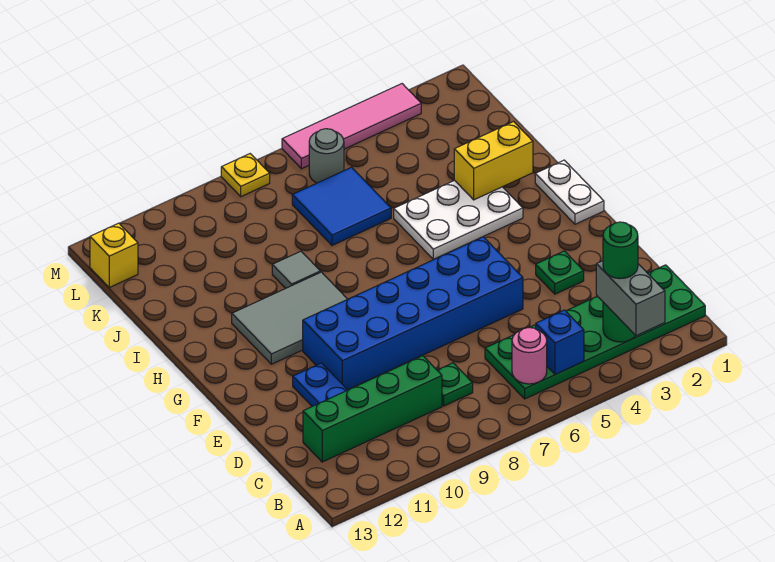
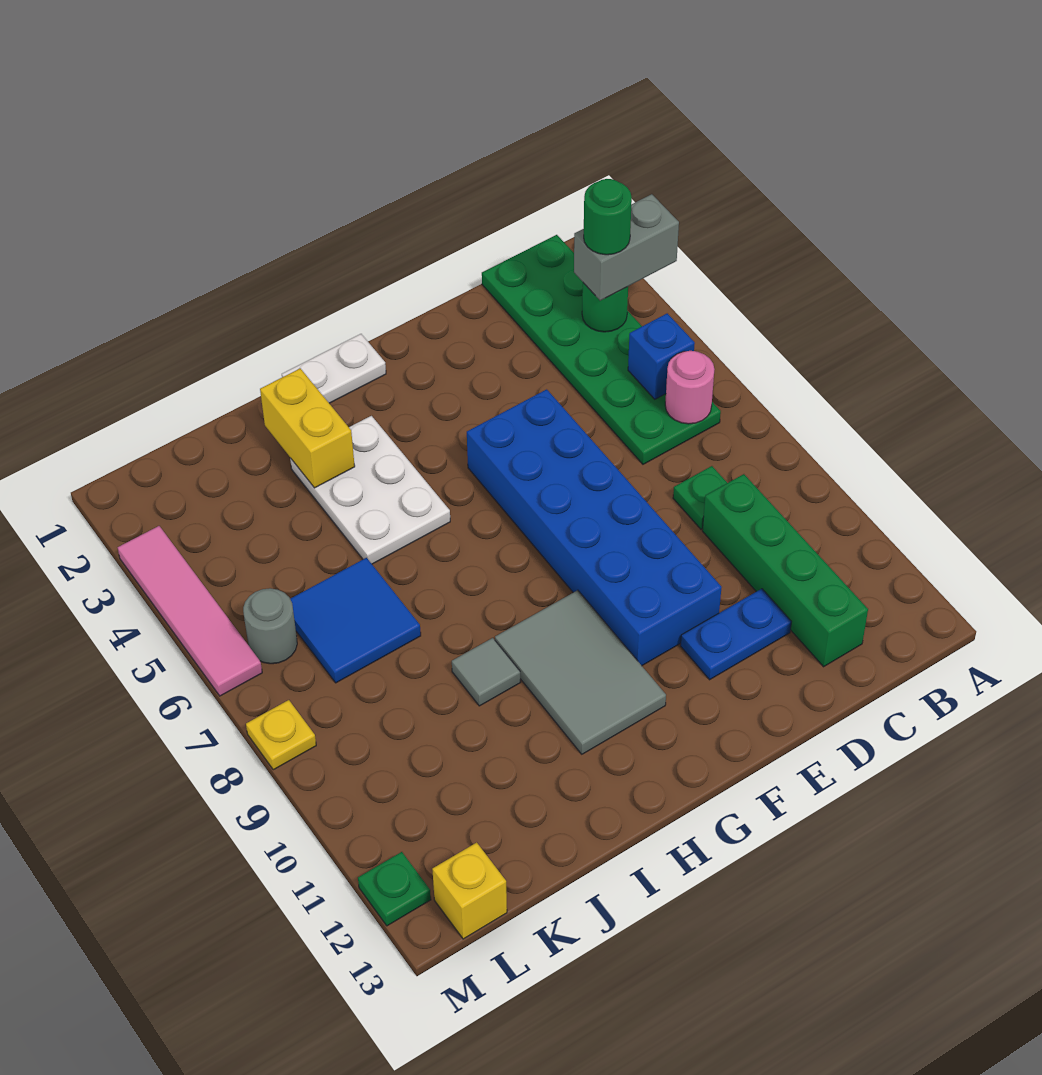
green plate E3 level 1 -> green plate M12 level 1

